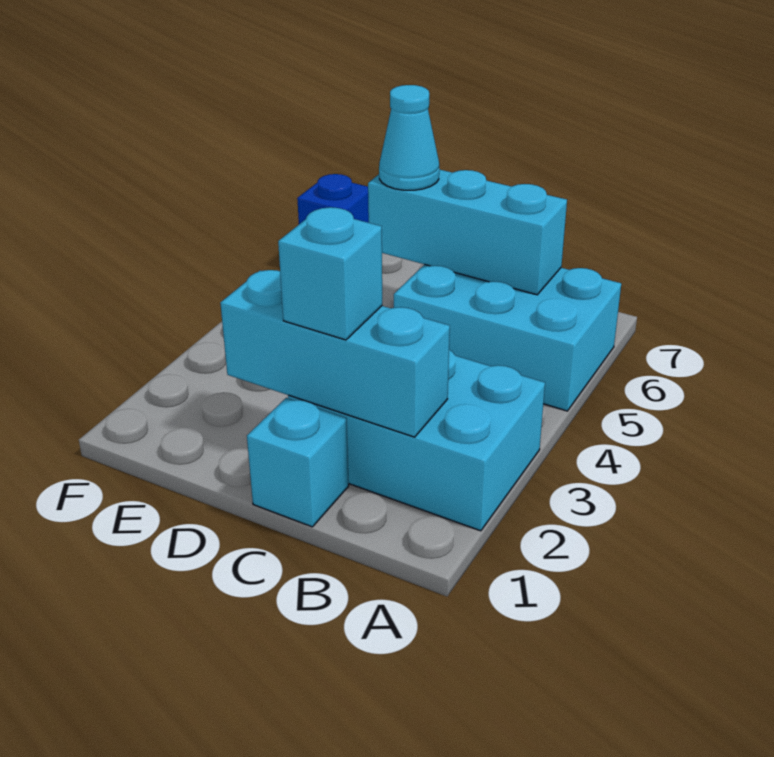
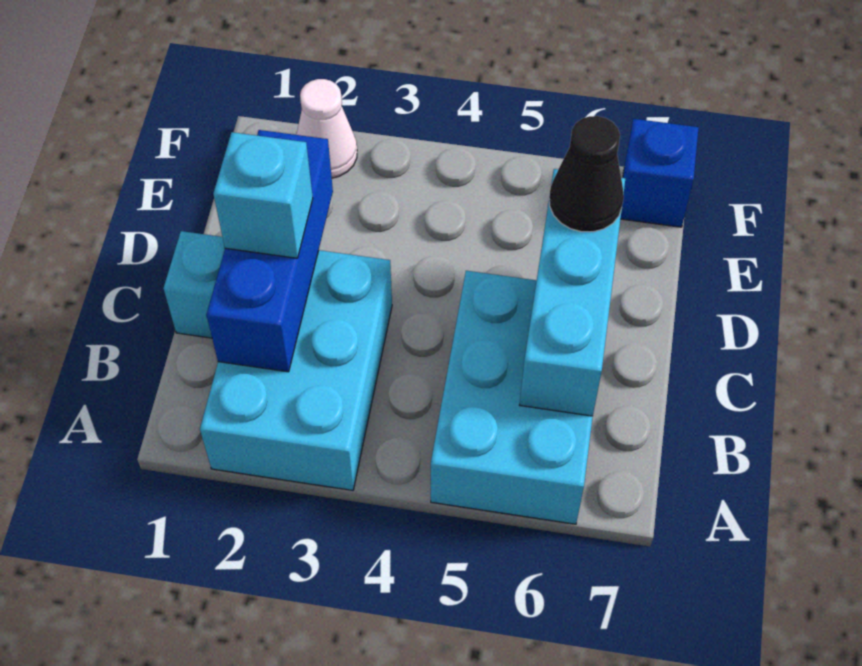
cyan brick B2:D2 level 2 -> blue brick B2:D2 level 2
cyan cone D6 level 3 -> black cone D6 level 3
none -> white cone F2 level 1

